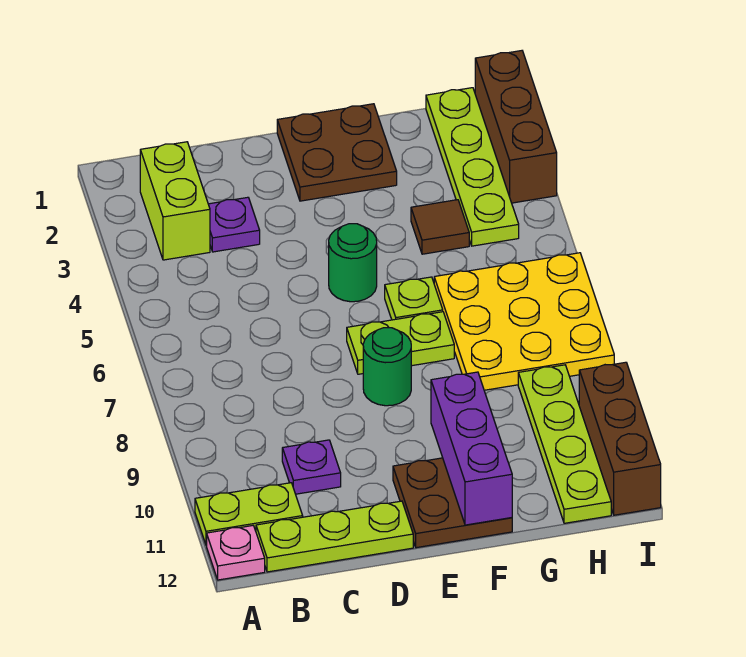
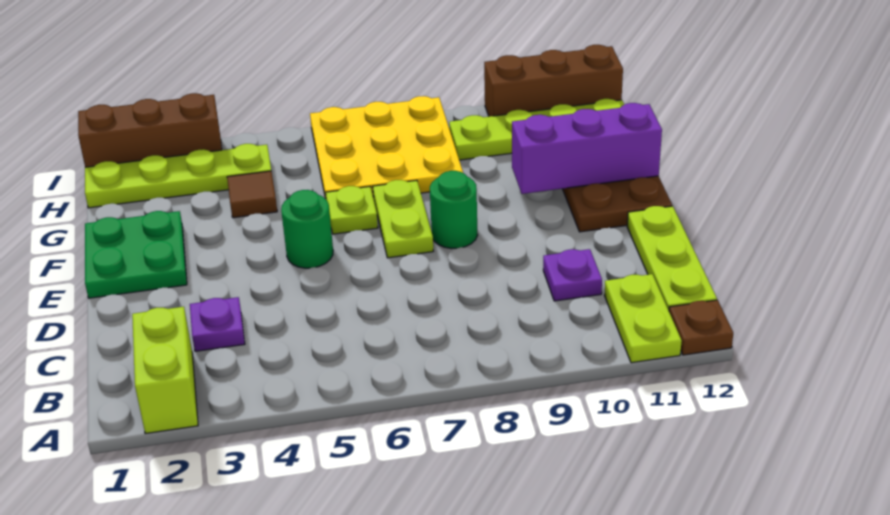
pink plate A12 level 1 -> brown plate A12 level 1
lime brick B2:B3 level 1 -> lime brick A2:B2 level 1
brown plate E1:F2 level 1 -> green plate E1:F2 level 1

